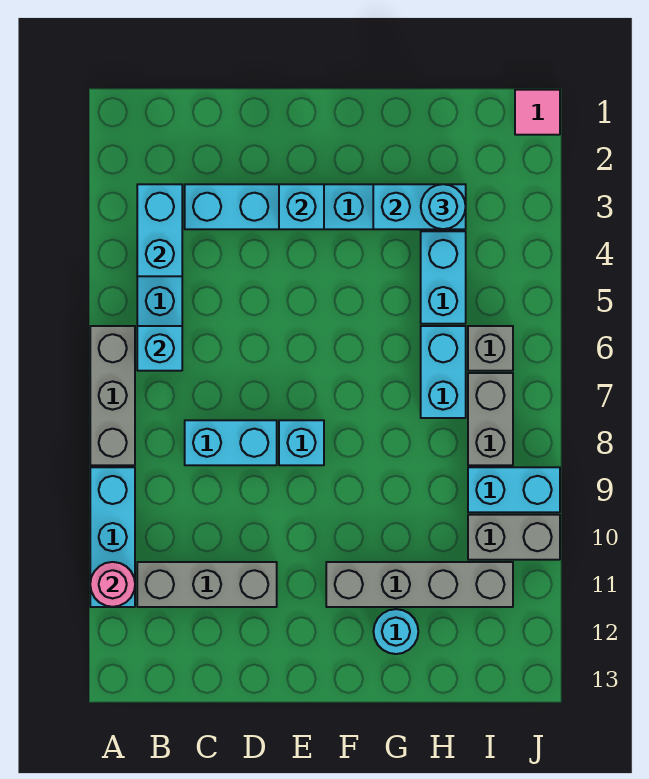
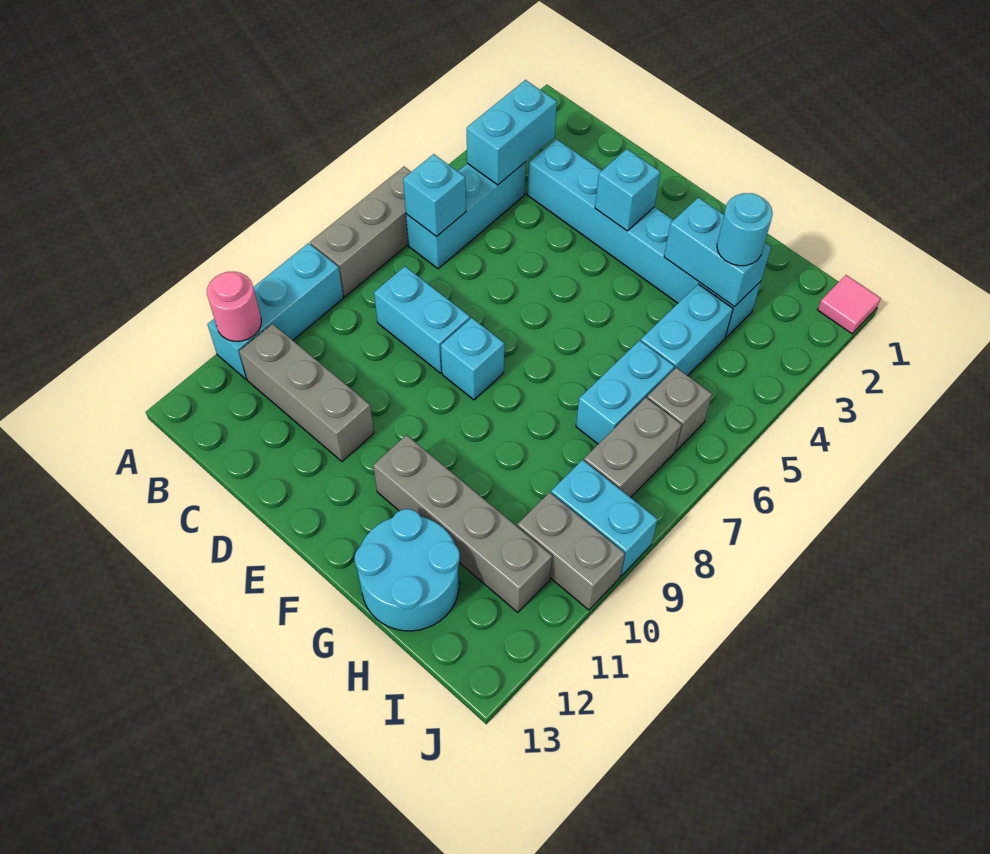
cyan round brick G12 level 1 -> cyan round brick G12:H13 level 1

